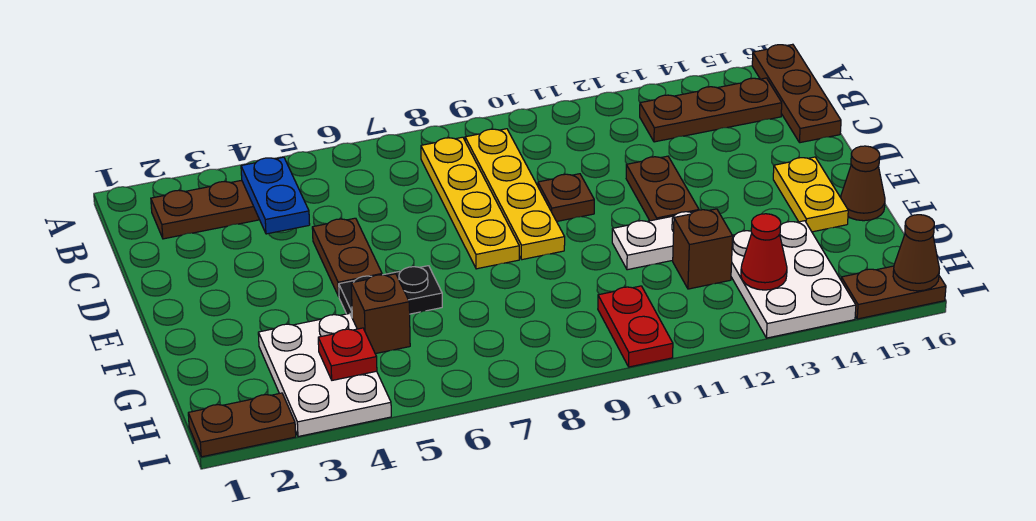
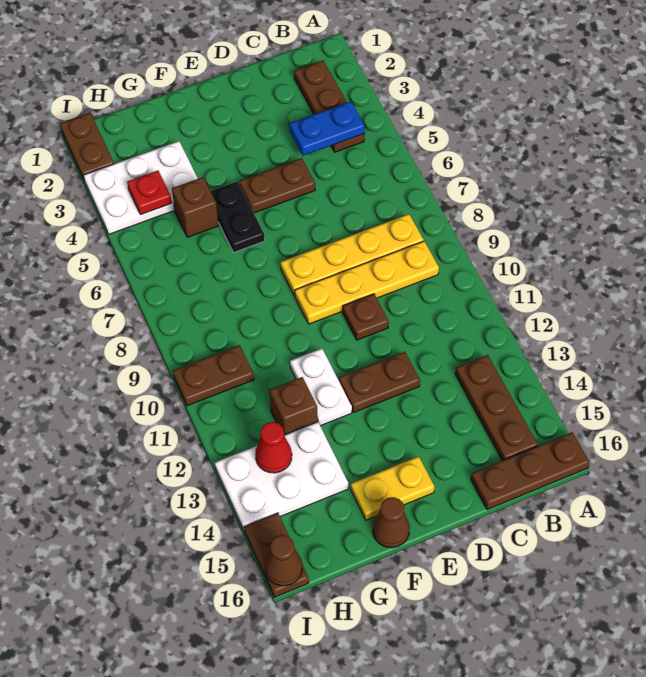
red plate H10:I10 level 1 -> brown plate H10:I10 level 1

